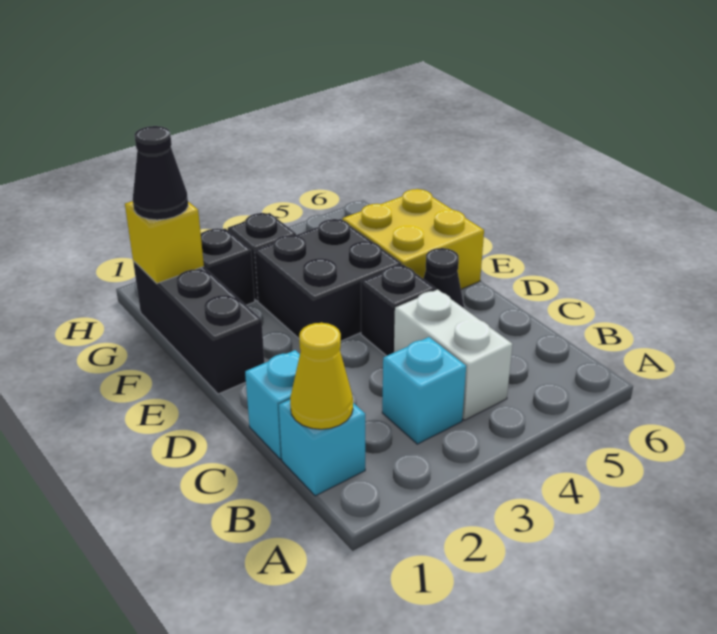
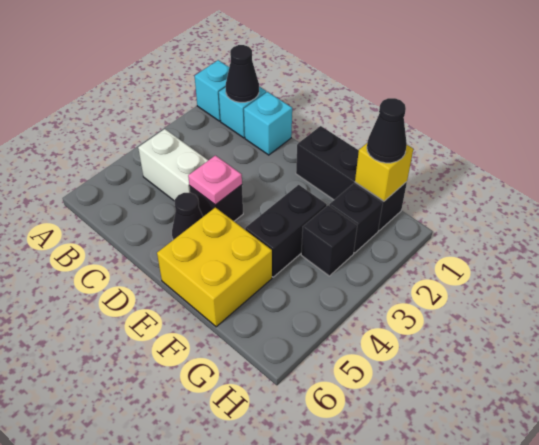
yellow cone B1 level 2 -> black cone B1 level 2
cyan brick B3 level 1 -> cyan brick A1 level 1
none -> pink plate D4 level 2
black brick E3:F4 level 1 -> black brick F3:F4 level 1

